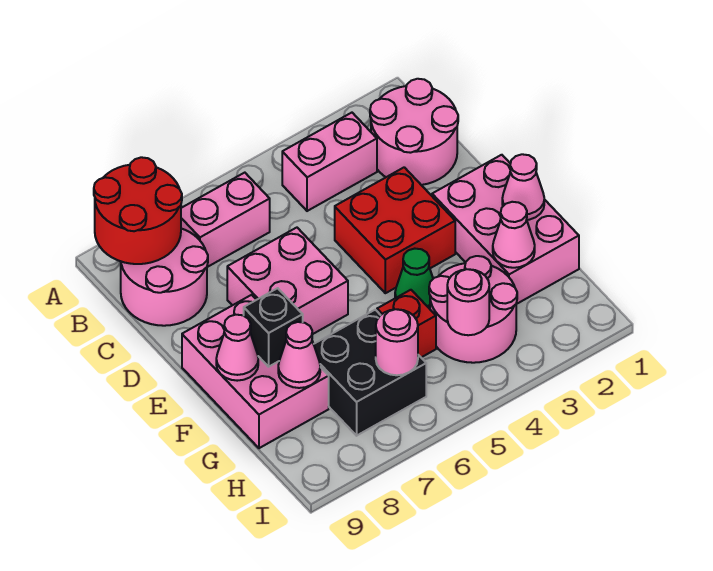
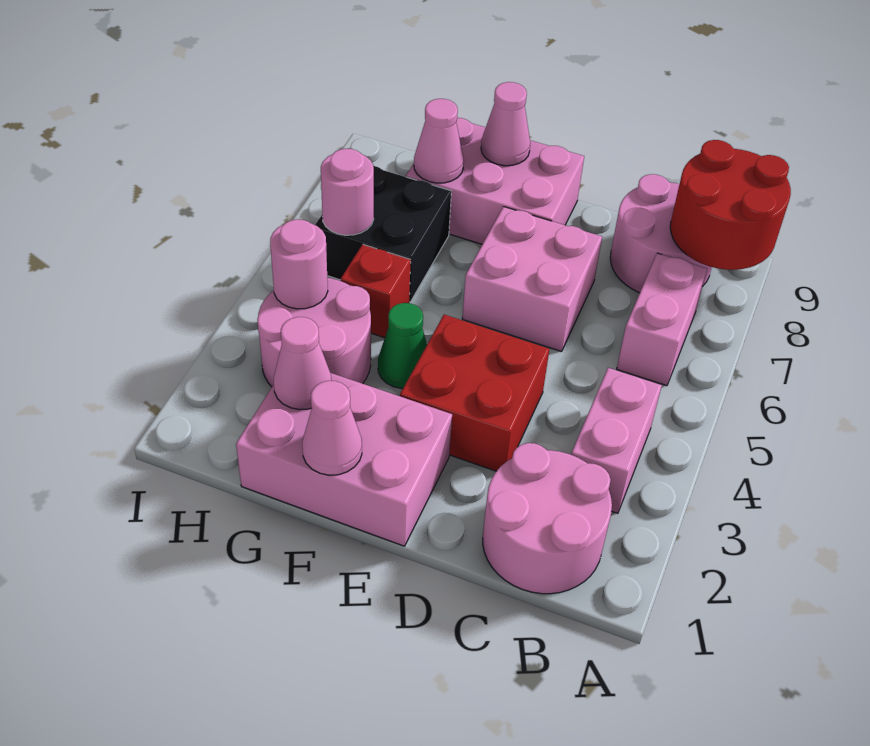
black brick F8 level 2 -> none

